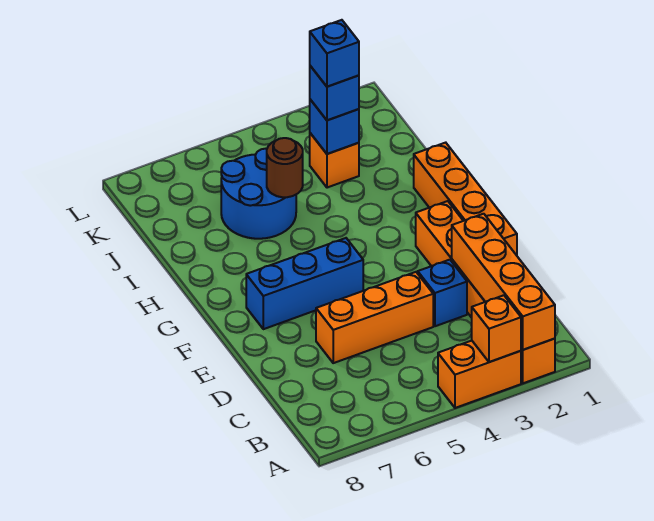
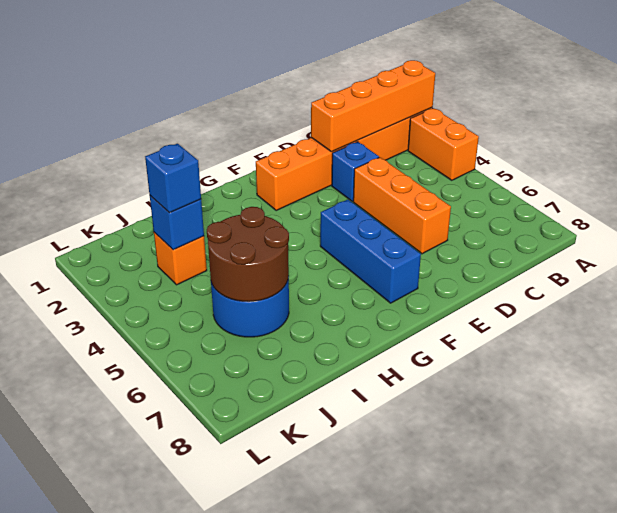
orange brick A3 level 2 -> none
orange brick E1:H1 level 1 -> none
brown round brick I5 level 2 -> brown round brick I5:J6 level 2
blue brick J3 level 4 -> none

